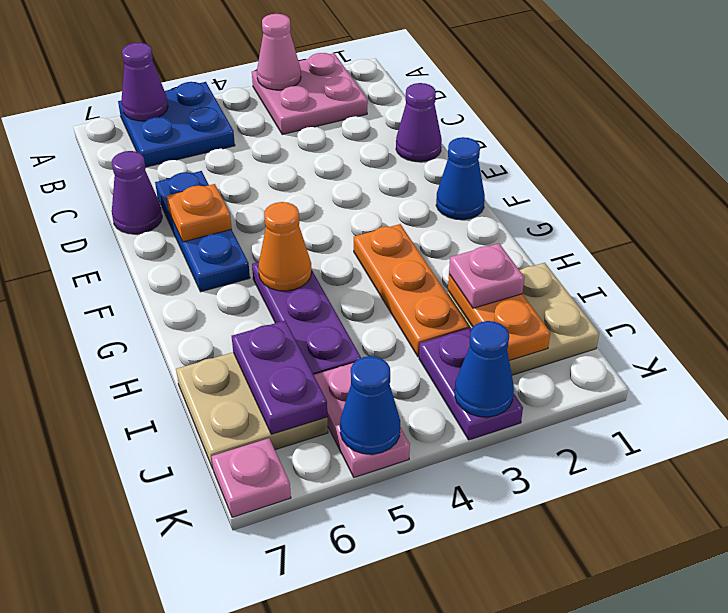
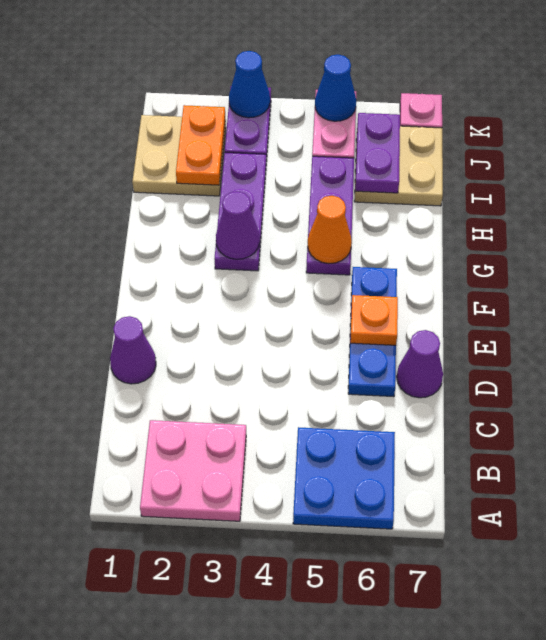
pink cone A3 level 2 -> none
purple cone A6 level 2 -> purple cone G3 level 2
blue cone F1 level 1 -> none
orange plate G3:I3 level 1 -> purple plate G3:I3 level 1
pink plate I2 level 3 -> none

